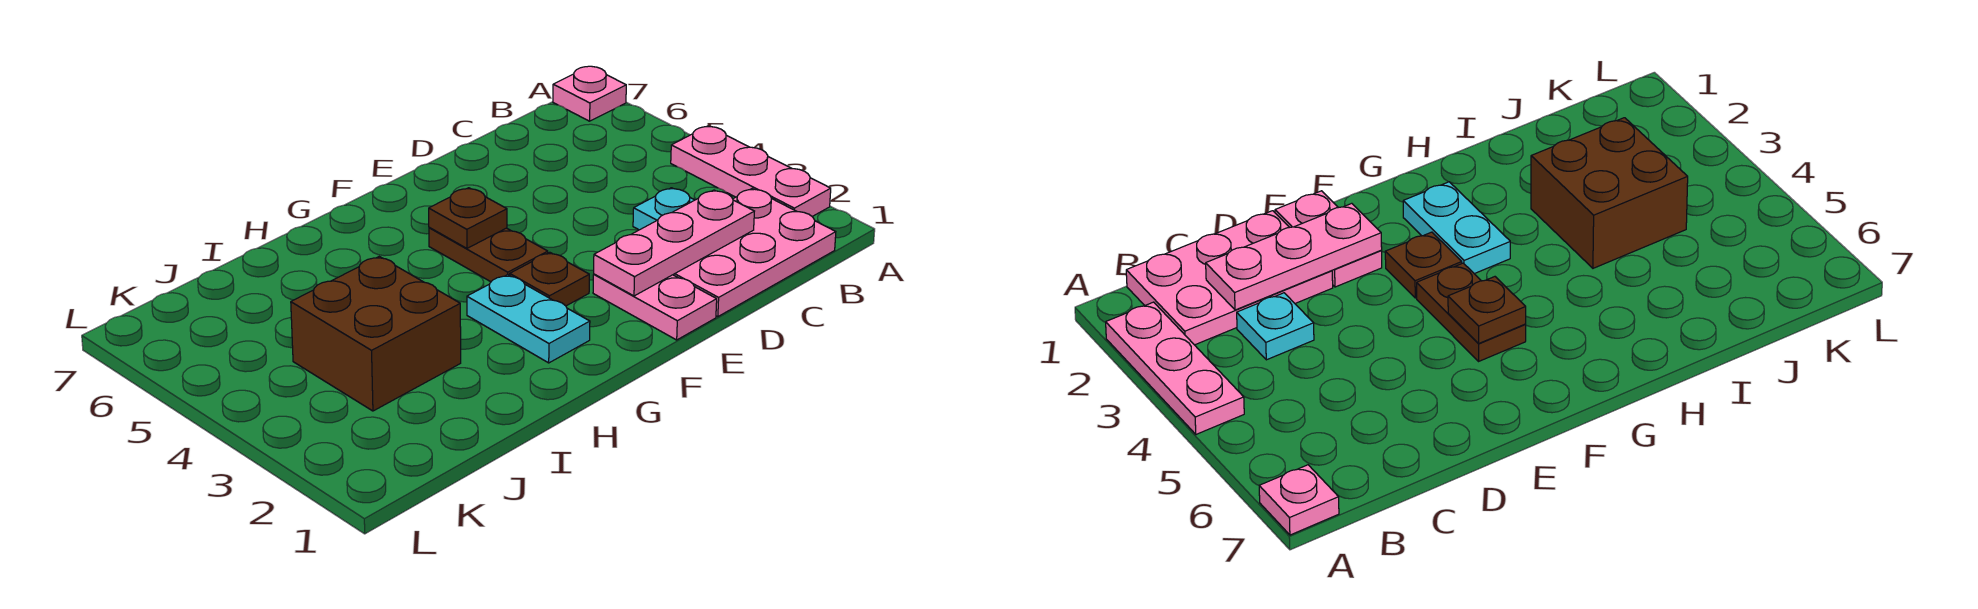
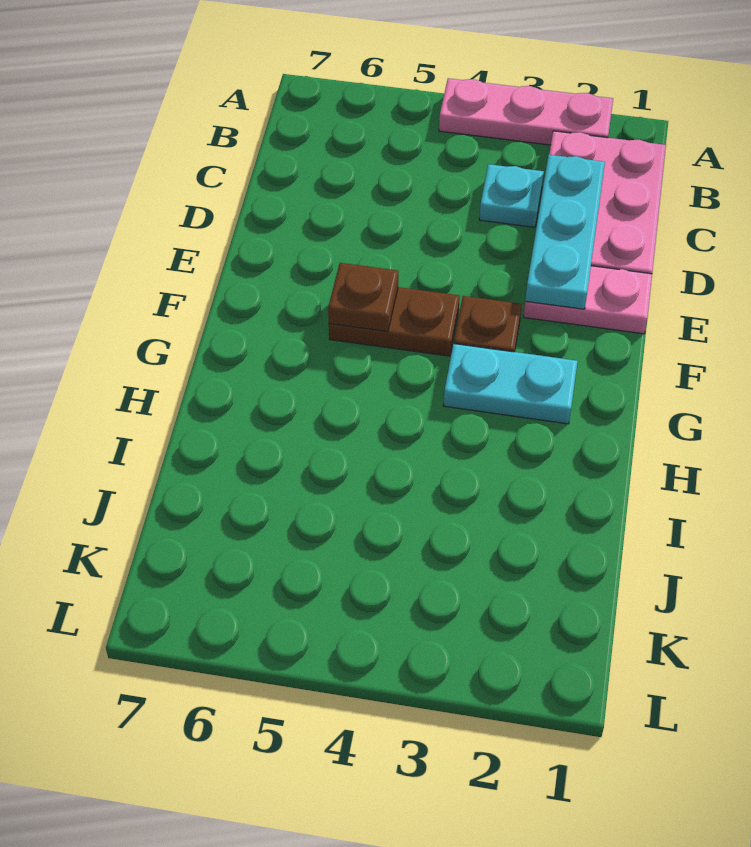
pink plate A7 level 1 -> none
pink plate C2:E2 level 2 -> cyan plate C2:E2 level 2
brown brick I3:J4 level 1 -> none

